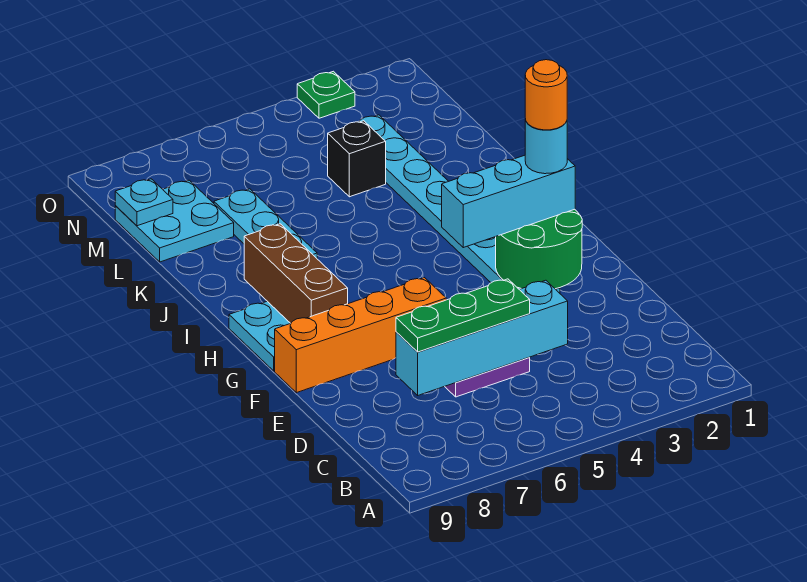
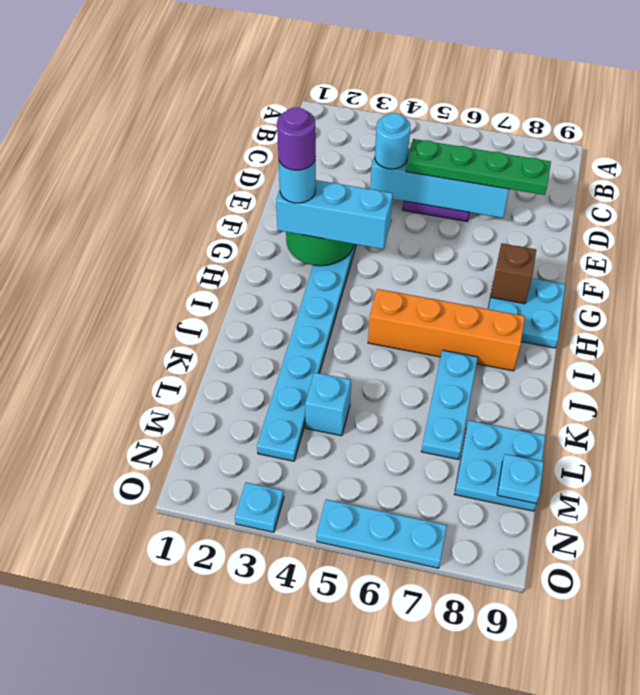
none -> cyan round brick D4 level 3
green plate D5:D7 level 3 -> green plate D5:D8 level 3
orange brick F6:F9 level 1 -> orange brick I5:I8 level 1
orange round brick G2 level 5 -> purple round brick G2 level 5
brown brick G8:I8 level 2 -> brown brick G8 level 2
black brick L4 level 1 -> cyan brick L4 level 1
green plate O3 level 1 -> cyan plate O3 level 1
none -> cyan plate O5:O7 level 1

